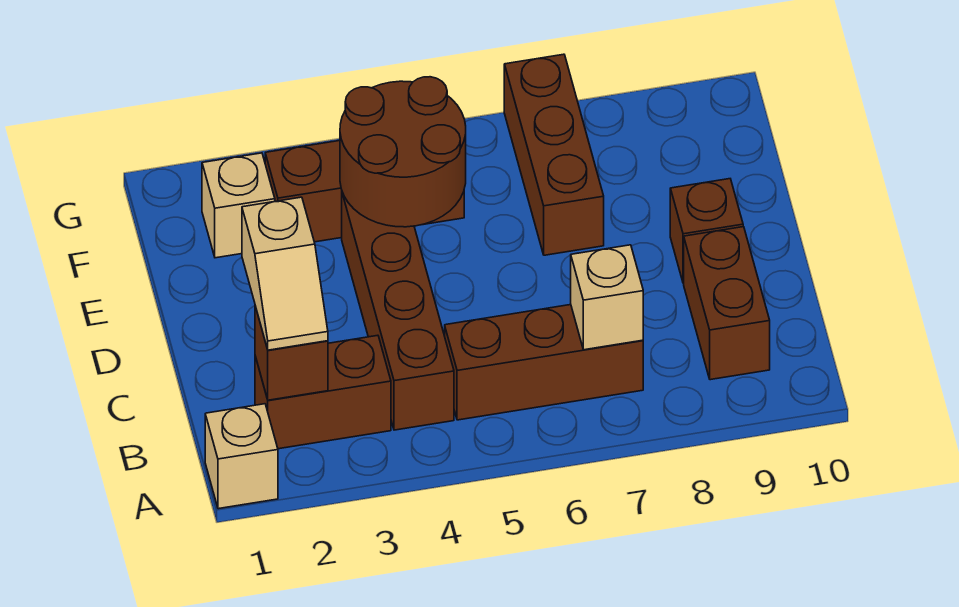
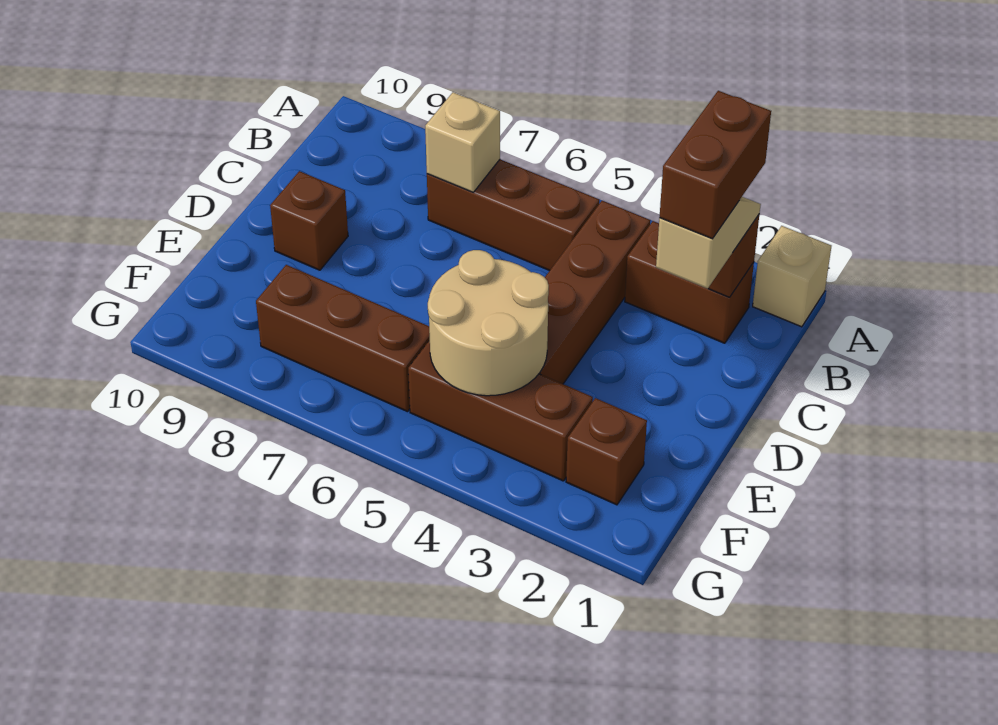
brown brick B9:C9 level 1 -> brown brick B2:C2 level 4
brown round brick E4:F5 level 2 -> tan round brick E4:F5 level 2
brown brick E7:G7 level 1 -> brown brick F6:F8 level 1
tan brick F2 level 1 -> brown brick F2 level 1

